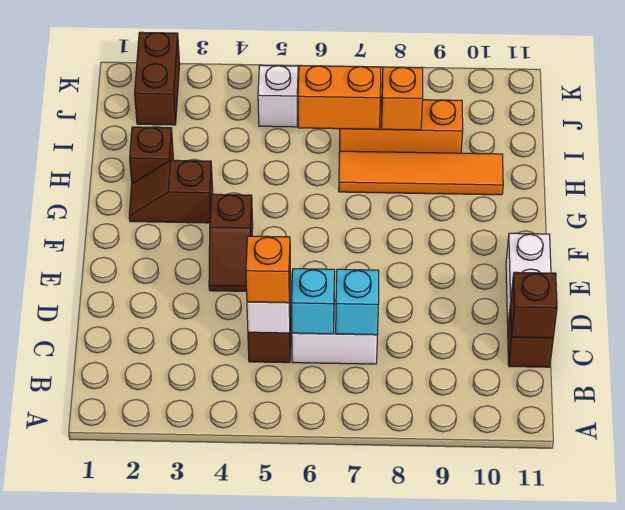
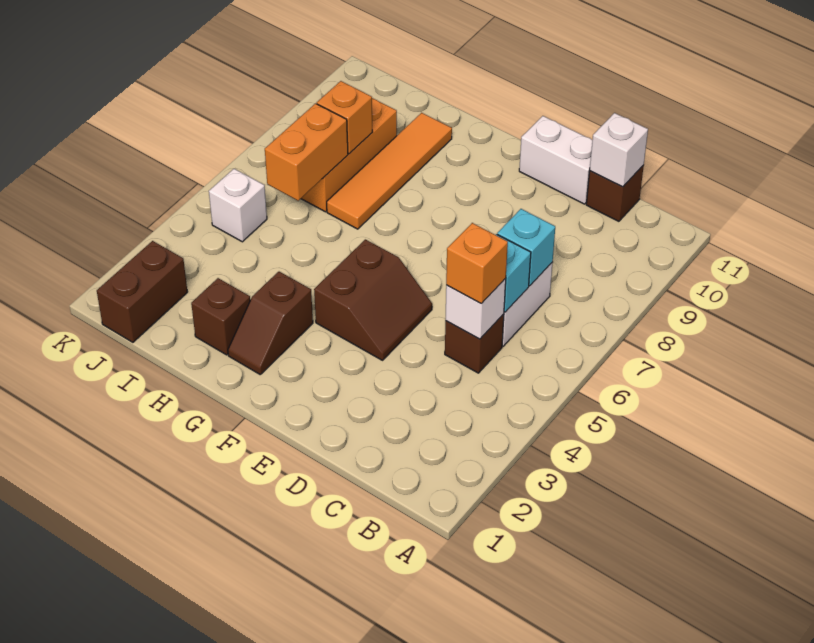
brown brick C11 level 2 -> white brick C11 level 2
brown slope E4:F4 level 1 top F -> brown slope E4:F5 level 1 top F
brown brick J2:K2 level 1 -> brown brick J1:J2 level 1

